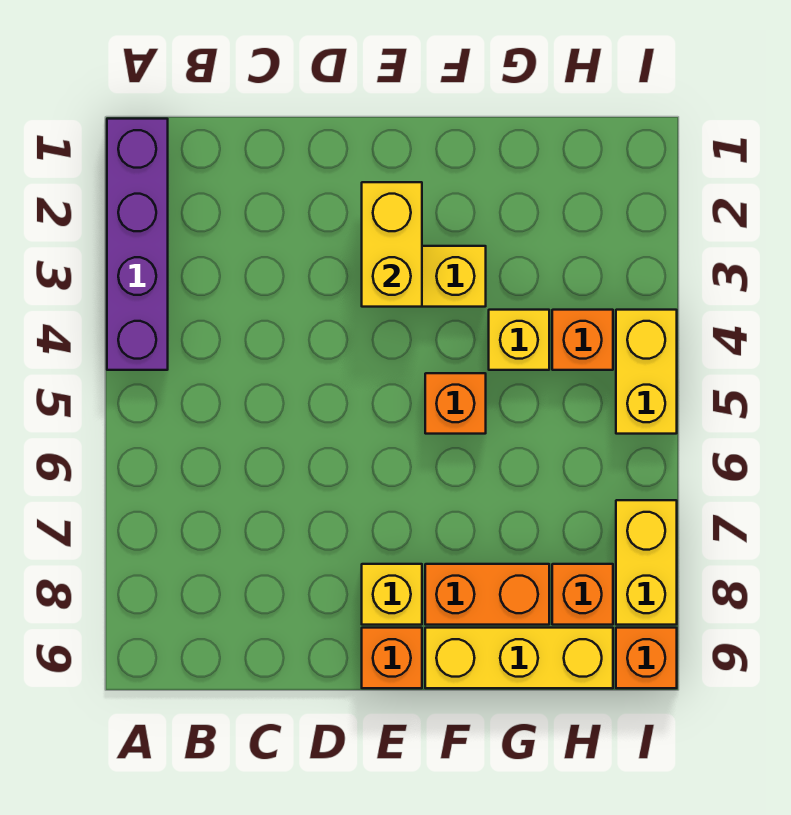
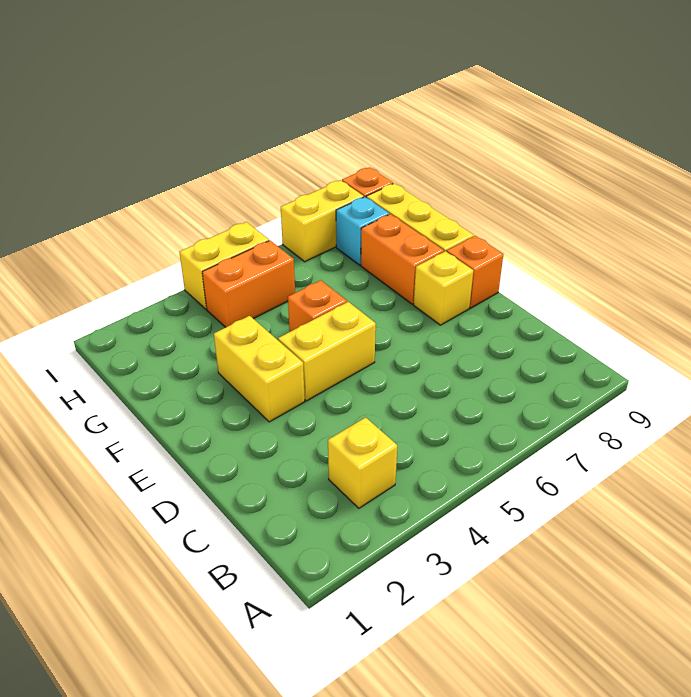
purple brick A1:A4 level 1 -> none
yellow brick E2:E3 level 2 -> yellow brick E4:E5 level 1
yellow brick G4 level 1 -> yellow brick B3 level 1
orange brick H4 level 1 -> orange brick H4:H5 level 1
orange brick H8 level 1 -> cyan brick H8 level 1

